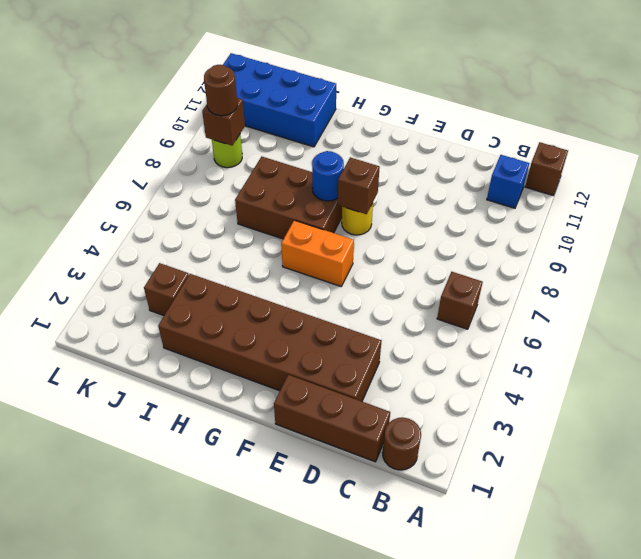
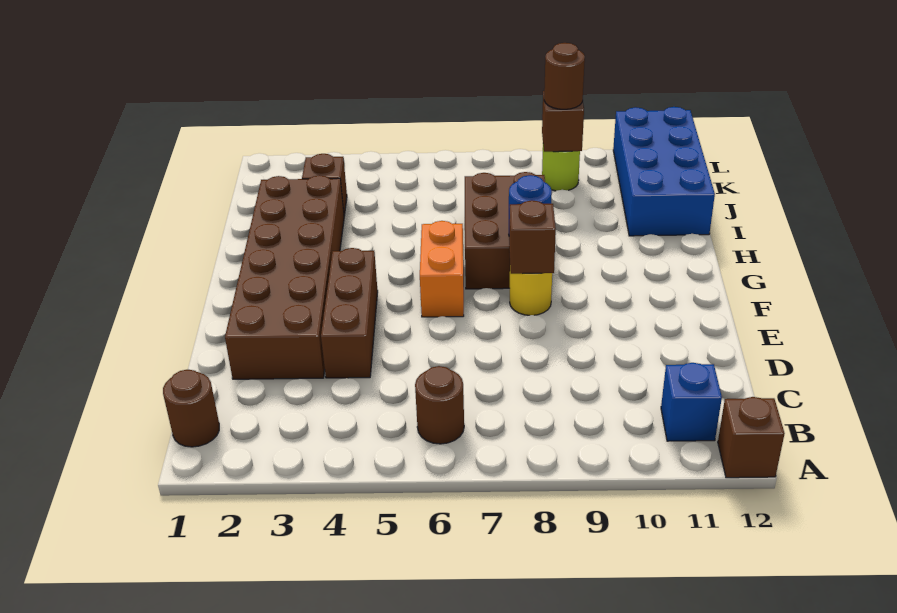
brown brick B6 level 1 -> brown round brick B6 level 1
brown brick C1:E1 level 1 -> brown brick D4:F4 level 1

